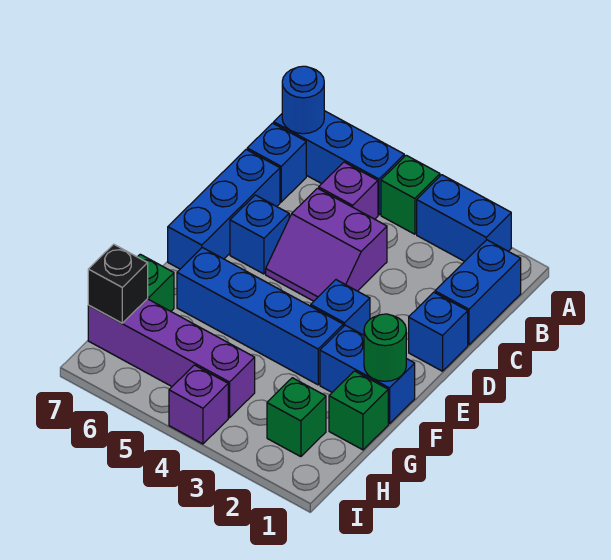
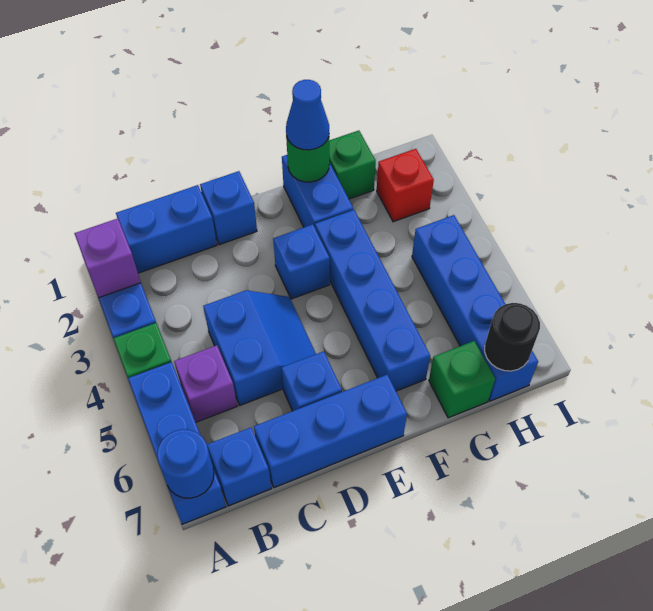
purple slope C4:D5 level 1 top C -> blue slope C4:D5 level 1 top C
none -> blue cone F1 level 3
green brick H2 level 1 -> red brick H2 level 1
purple brick H4:H7 level 1 -> blue brick H4:H7 level 1
black brick H7 level 2 -> black round brick H7 level 2
purple brick I4 level 1 -> purple brick A2 level 2

